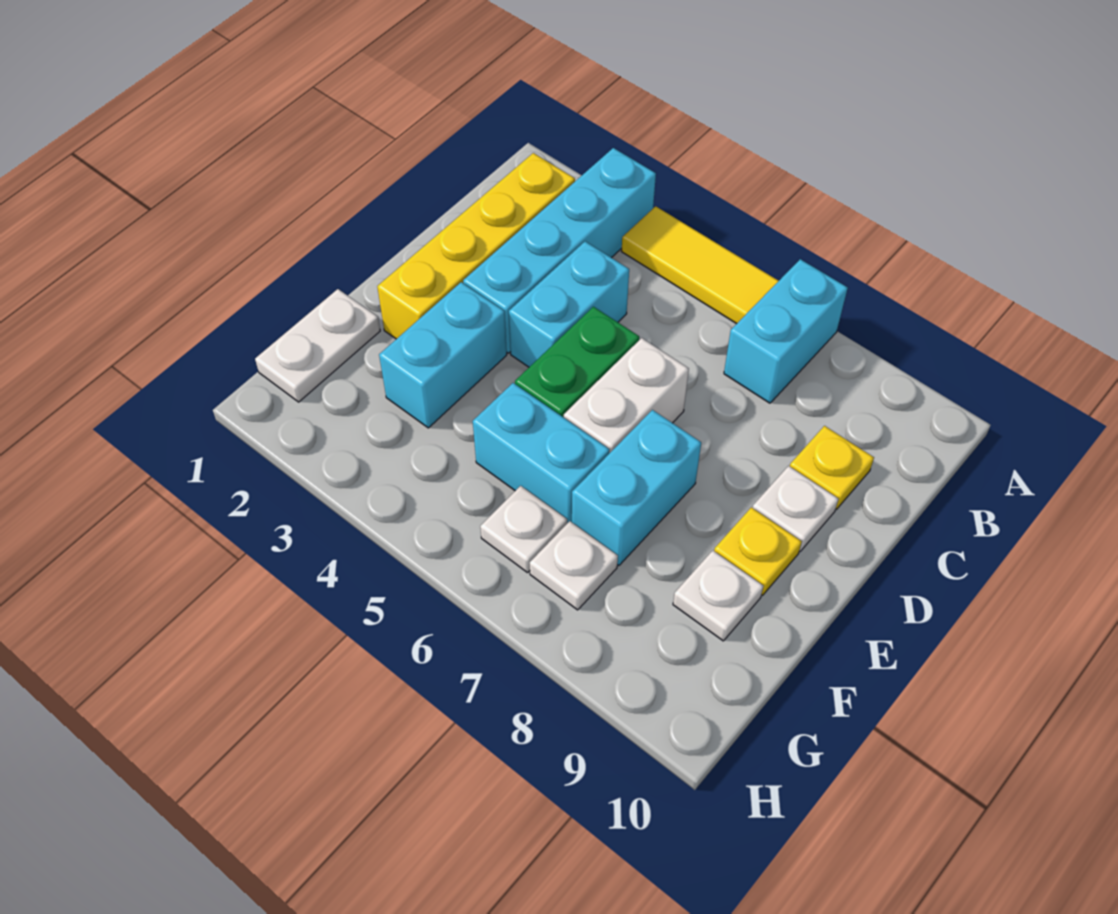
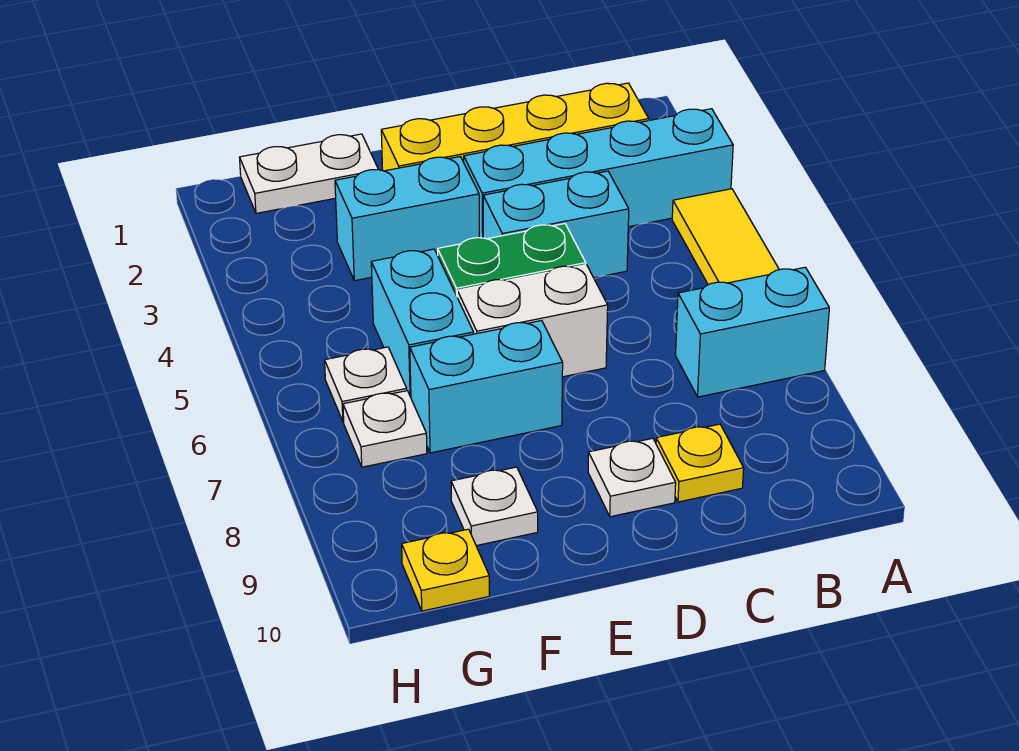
yellow plate E9 level 1 -> yellow plate G10 level 1

